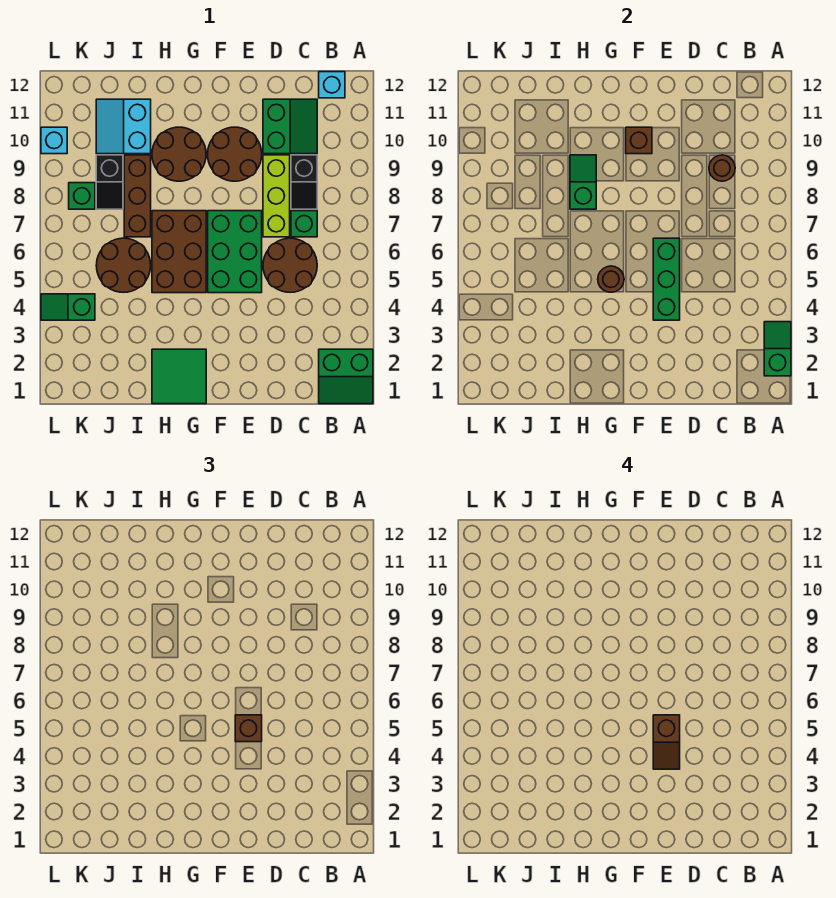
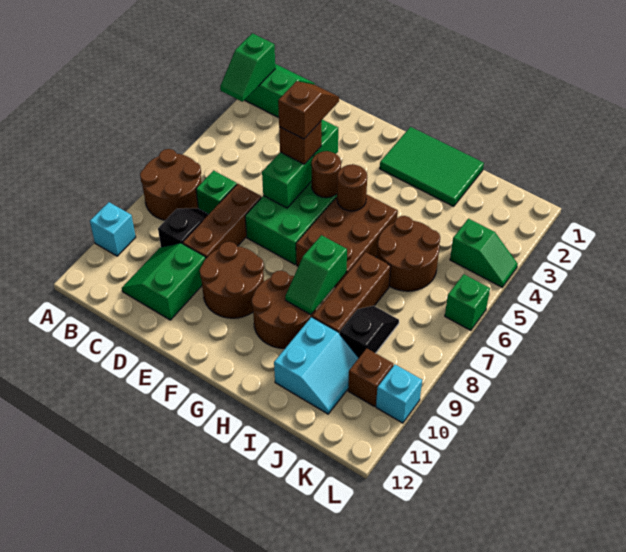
cyan brick B12 level 1 -> cyan brick A10 level 1
brown round brick C5:D6 level 1 -> brown round brick A7:B8 level 1
brown round brick C9 level 2 -> brown round brick F5 level 2
lime brick D7:D9 level 1 -> brown brick D7:D9 level 1
brown brick F10 level 2 -> brown brick K10 level 1
green tile G1:H2 level 1 -> green tile G1:I2 level 1
green brick K8 level 1 -> green brick L6 level 1

